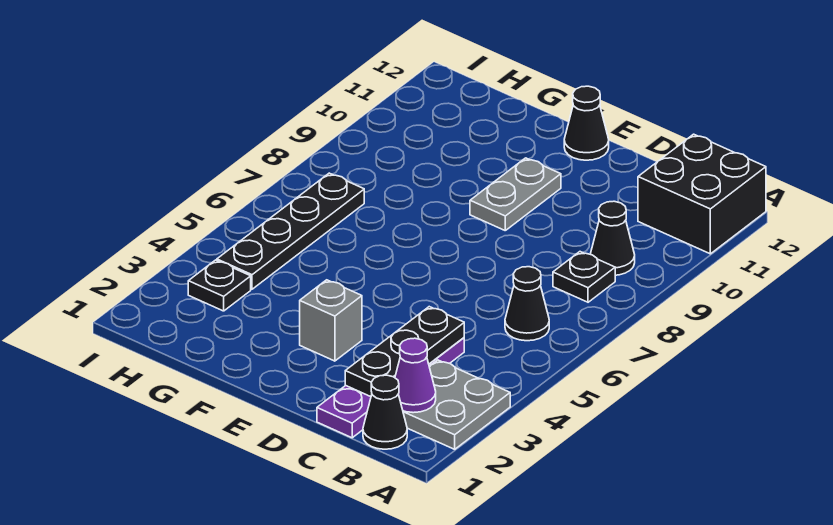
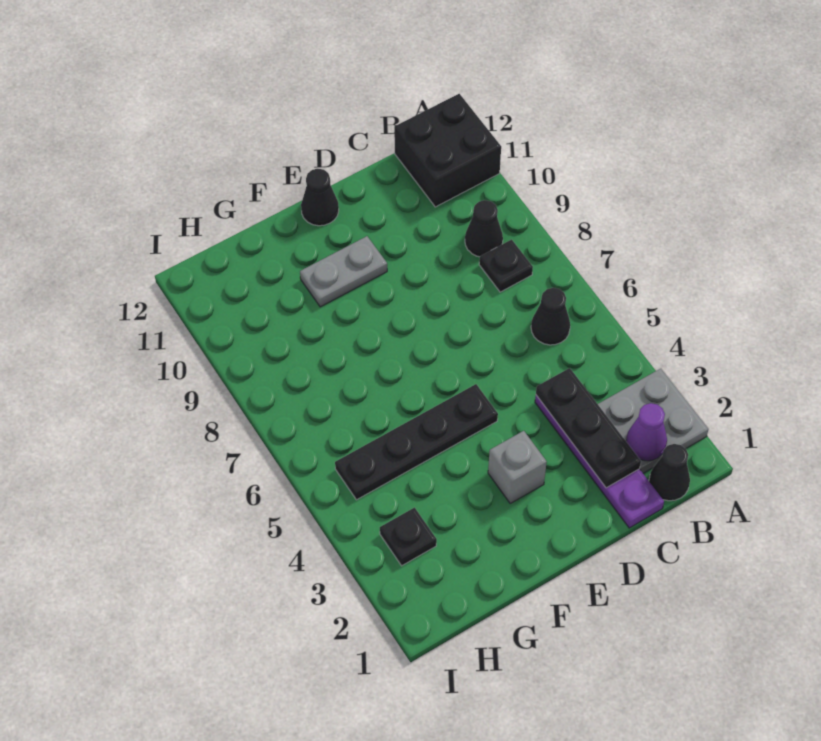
grey plate E9:E10 level 1 -> grey plate E10:F10 level 1
black plate H4:H7 level 1 -> black plate E5:H5 level 1

